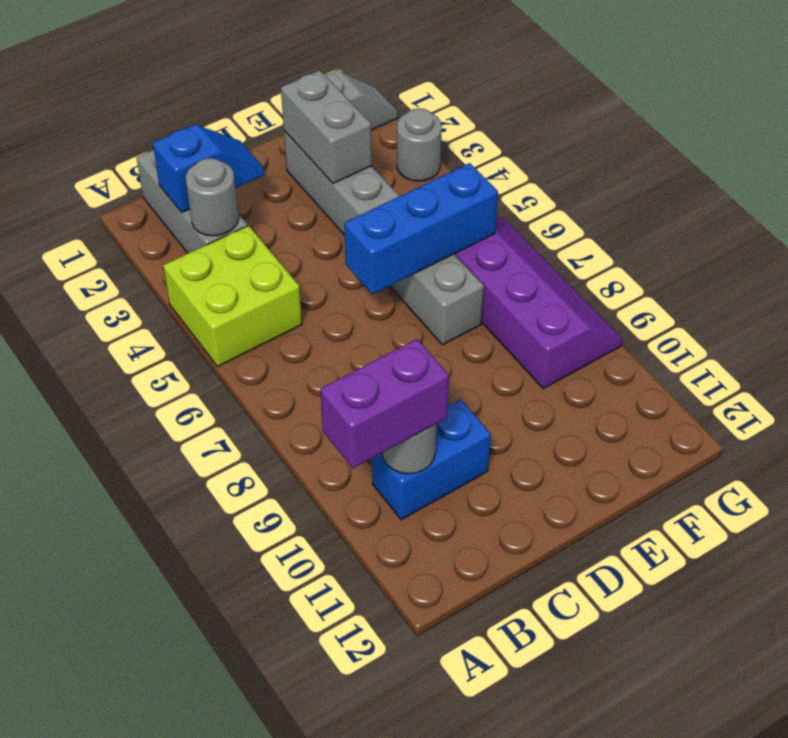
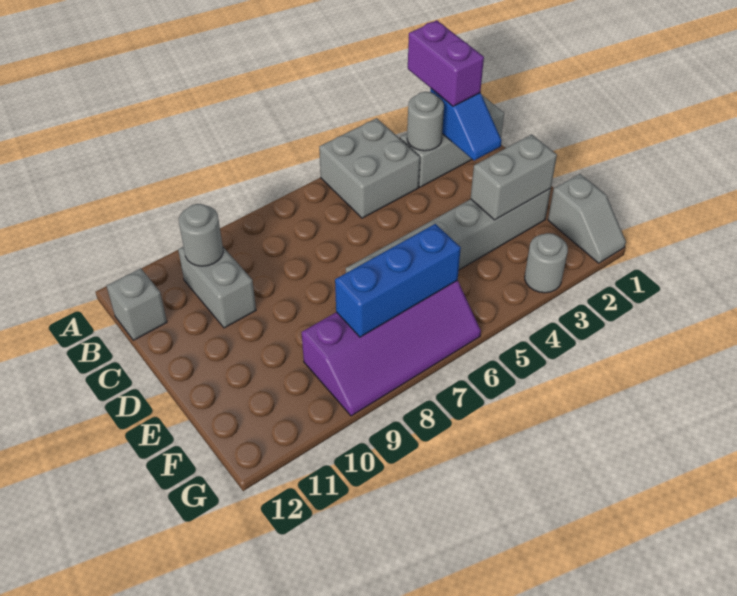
lime brick A4:B5 level 1 -> grey brick A4:B5 level 1
purple brick A10:B10 level 3 -> purple brick A2:B2 level 3
blue brick B10:C10 level 1 -> grey brick B10:C10 level 1
none -> grey brick B12 level 1
blue brick D6:F6 level 2 -> blue brick F6:F8 level 2

